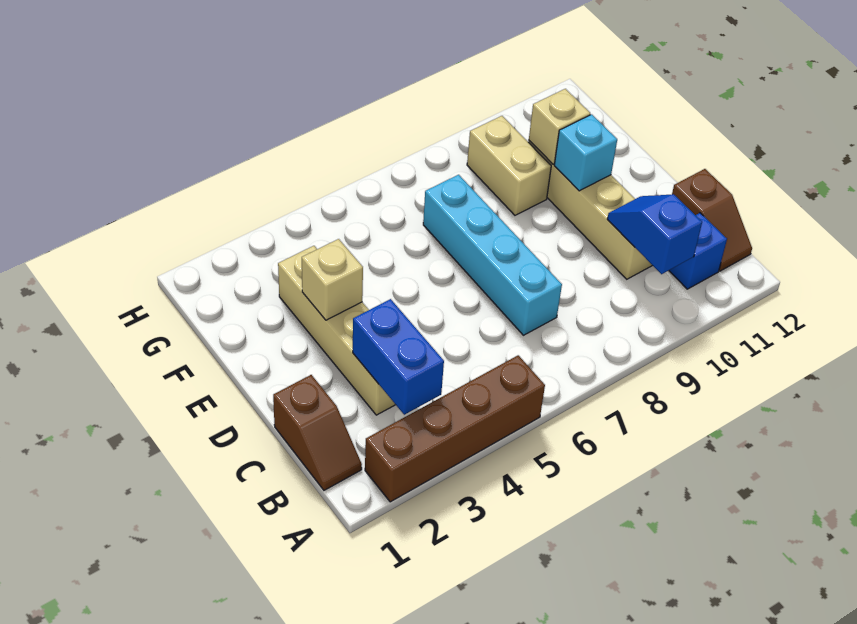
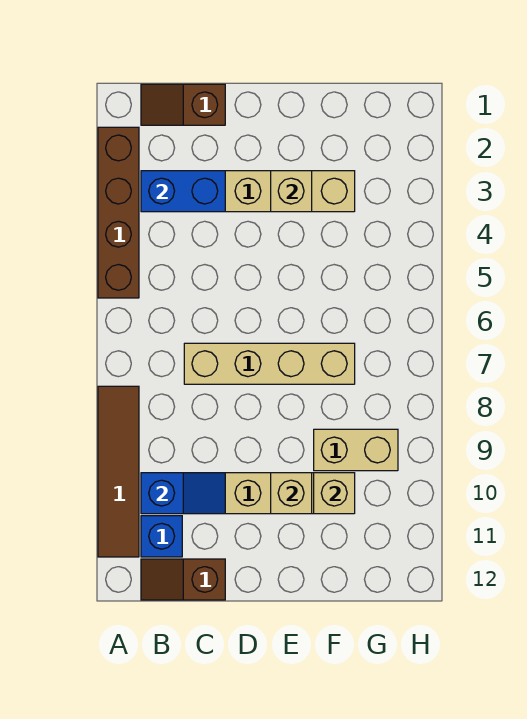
none -> brown tile A8:A11 level 1
cyan brick C7:F7 level 1 -> tan brick C7:F7 level 1
cyan brick E10 level 2 -> tan brick E10 level 2

